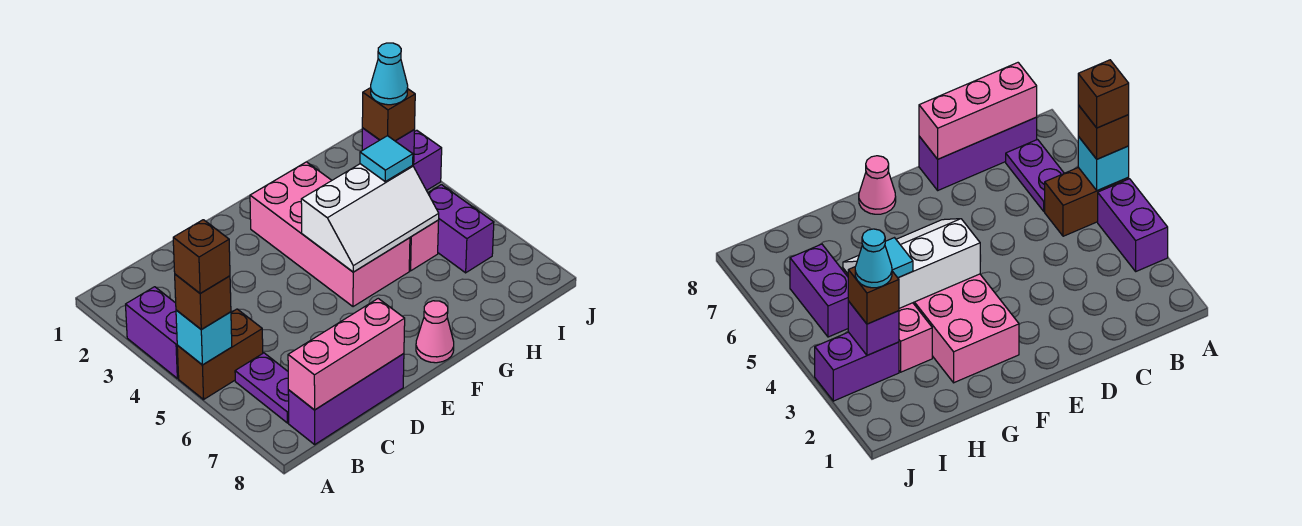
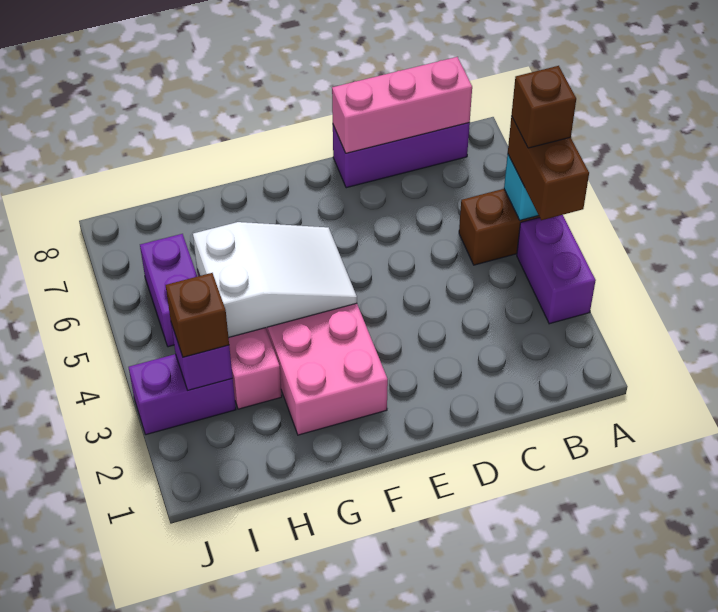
brown brick A5 level 3 -> brown brick A4:A5 level 3
purple plate B6:B7 level 1 -> none
white slope F4:H5 level 2 top 4 -> white slope F4:H5 level 2 top H
pink cone F8 level 1 -> none
cyan tile H4 level 3 -> none
cyan cone I3 level 4 -> none

